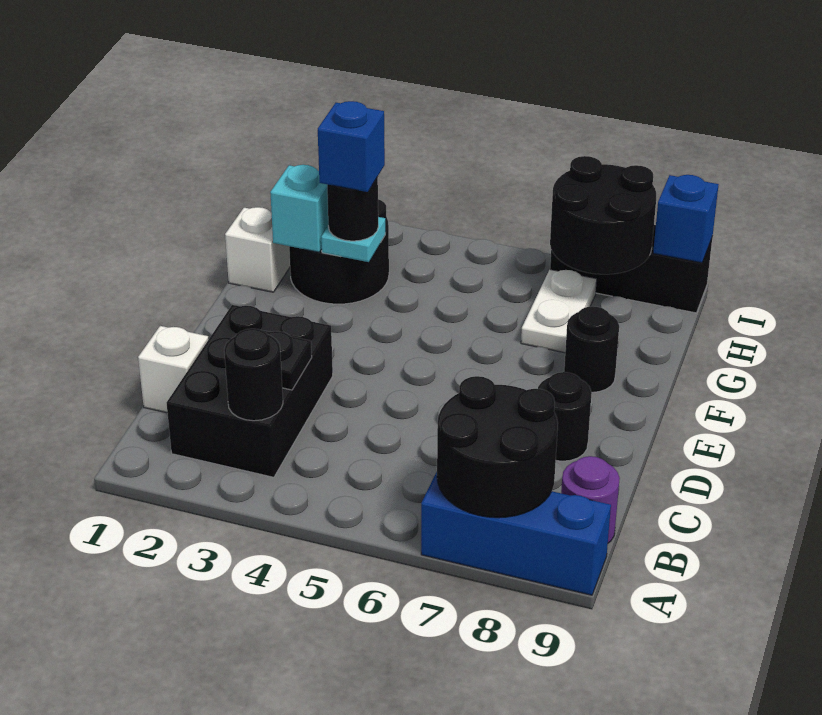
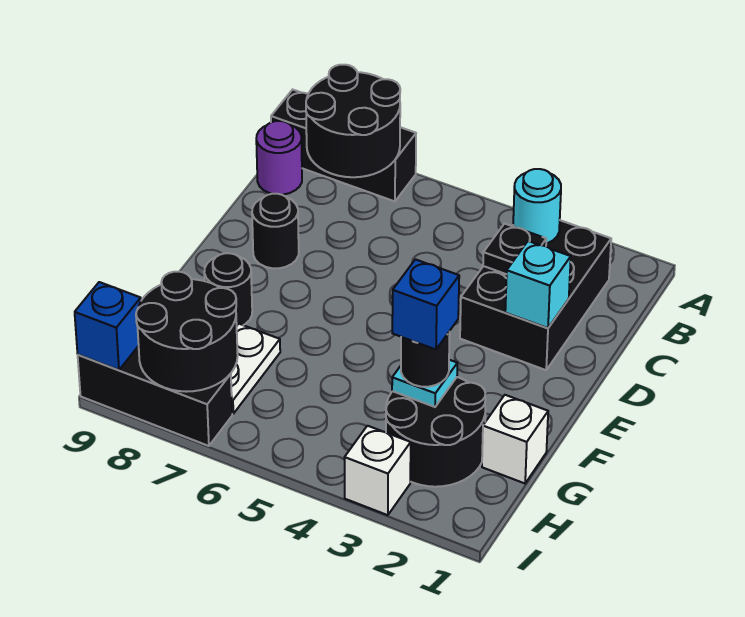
blue brick A7:A9 level 1 -> black brick A7:A9 level 1
black round brick B3 level 2 -> cyan round brick B3 level 2
white brick C1 level 1 -> white brick I3 level 1
cyan brick G2 level 2 -> cyan brick D2 level 2

